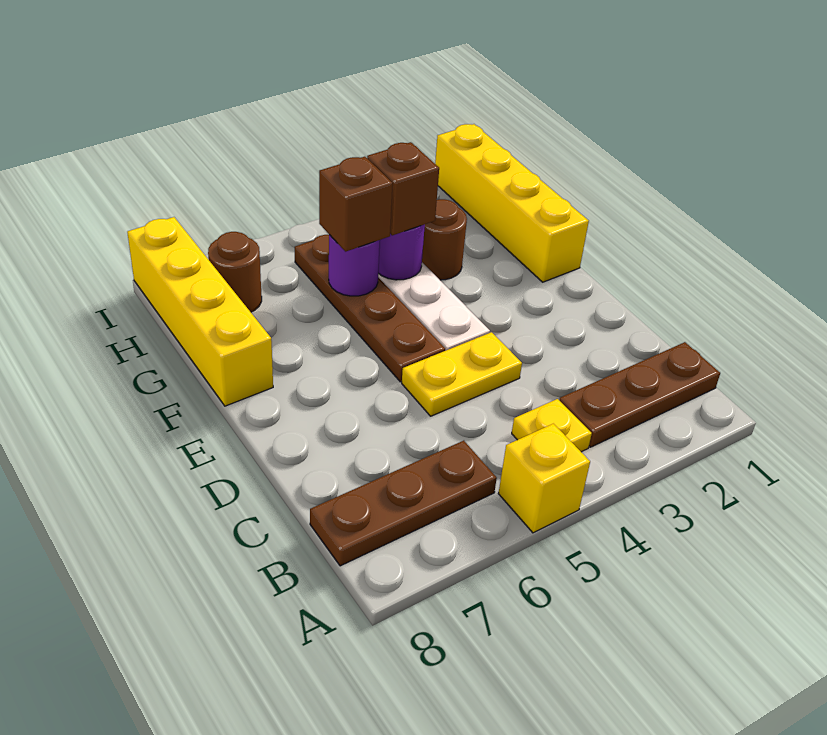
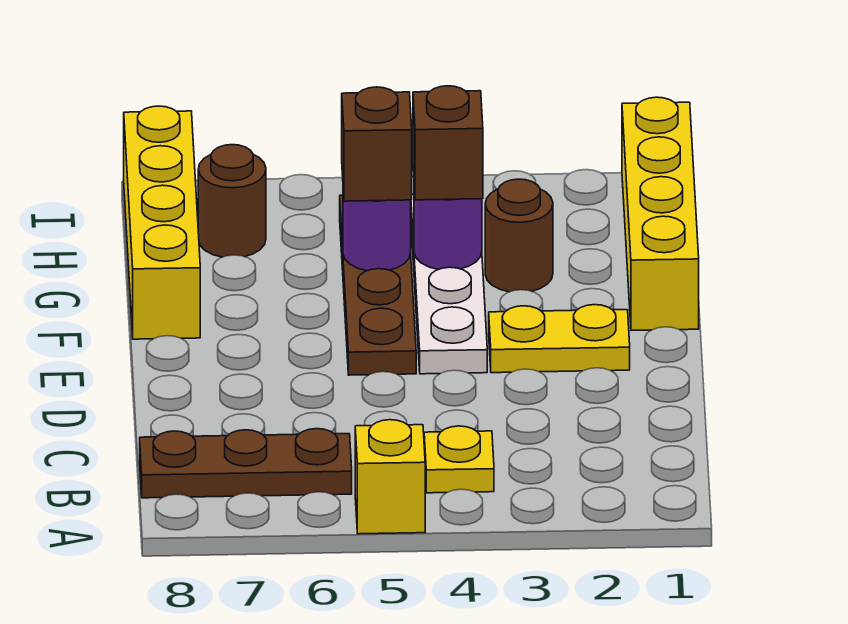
brown plate B1:B3 level 1 -> none
yellow plate D4:D5 level 1 -> yellow plate E2:E3 level 1

